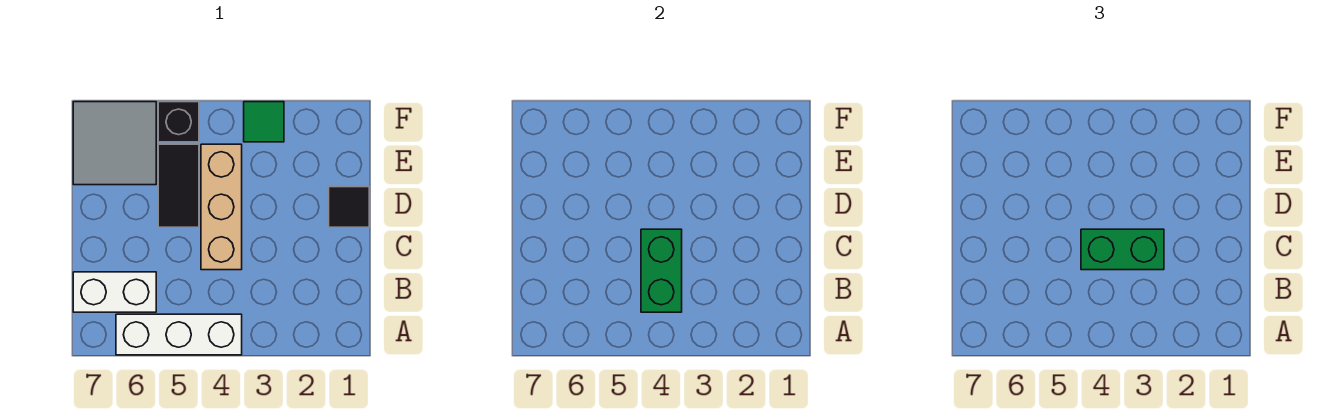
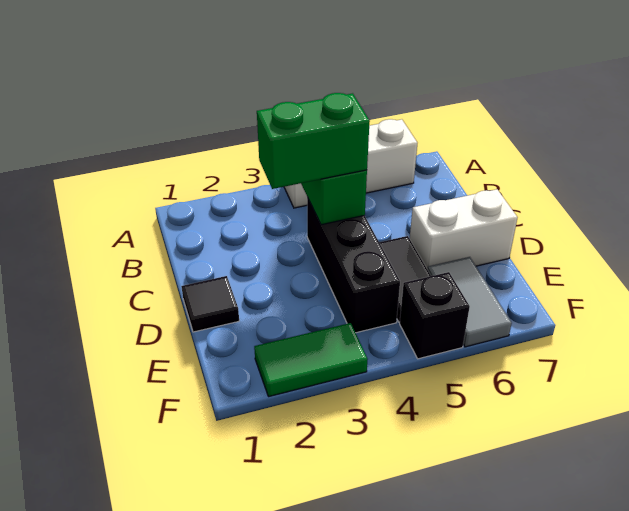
white brick B6:B7 level 1 -> white brick D6:D7 level 1
tan brick C4:E4 level 1 -> black brick C4:E4 level 1
grey tile E6:F7 level 1 -> grey tile E6:F6 level 1
green tile F3 level 1 -> green tile F2:F3 level 1

